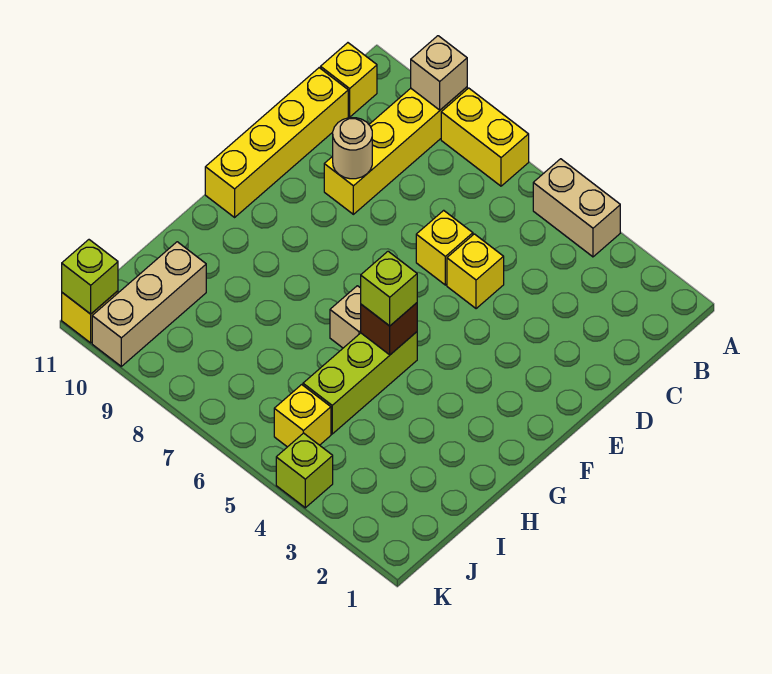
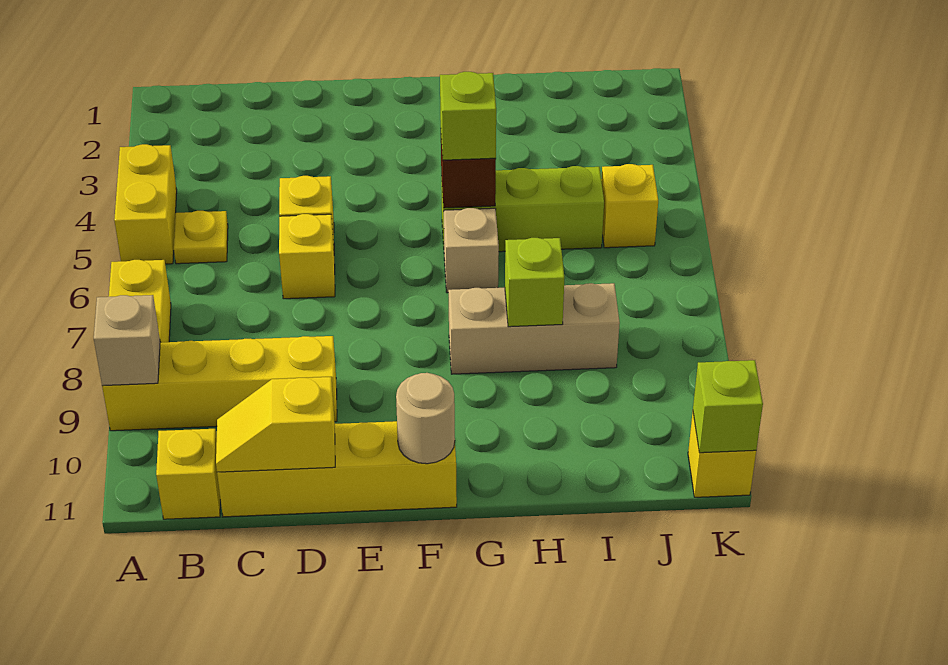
tan brick A4:A5 level 1 -> yellow brick A4:A5 level 1
none -> yellow plate B5 level 1
none -> yellow slope C11:D11 level 2 top D
tan round brick D9 level 2 -> tan round brick F11 level 2
tan brick I10:K10 level 1 -> tan brick G8:I8 level 1
lime brick K4 level 1 -> lime brick H8 level 2

